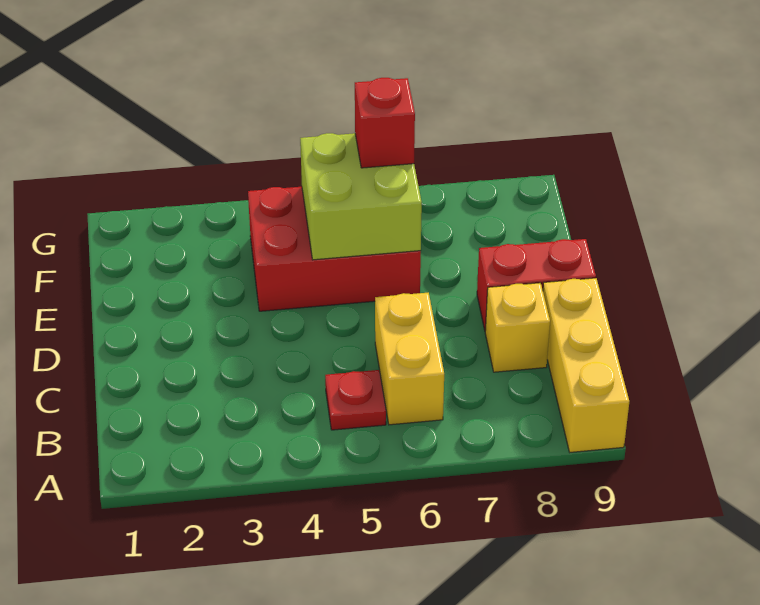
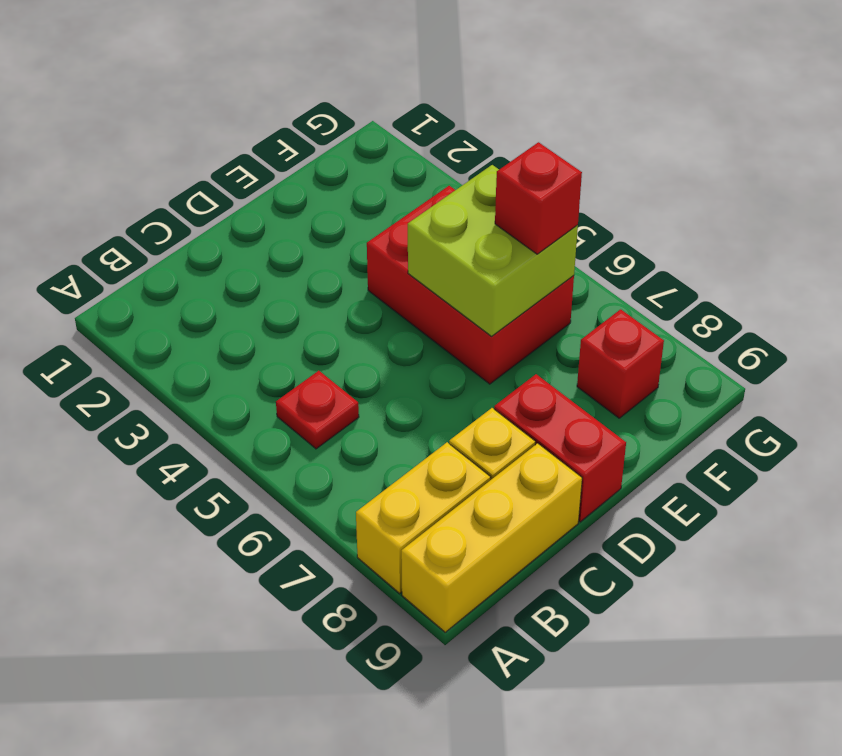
yellow brick B6:C6 level 1 -> yellow brick A8:B8 level 1
none -> red brick F8 level 1

